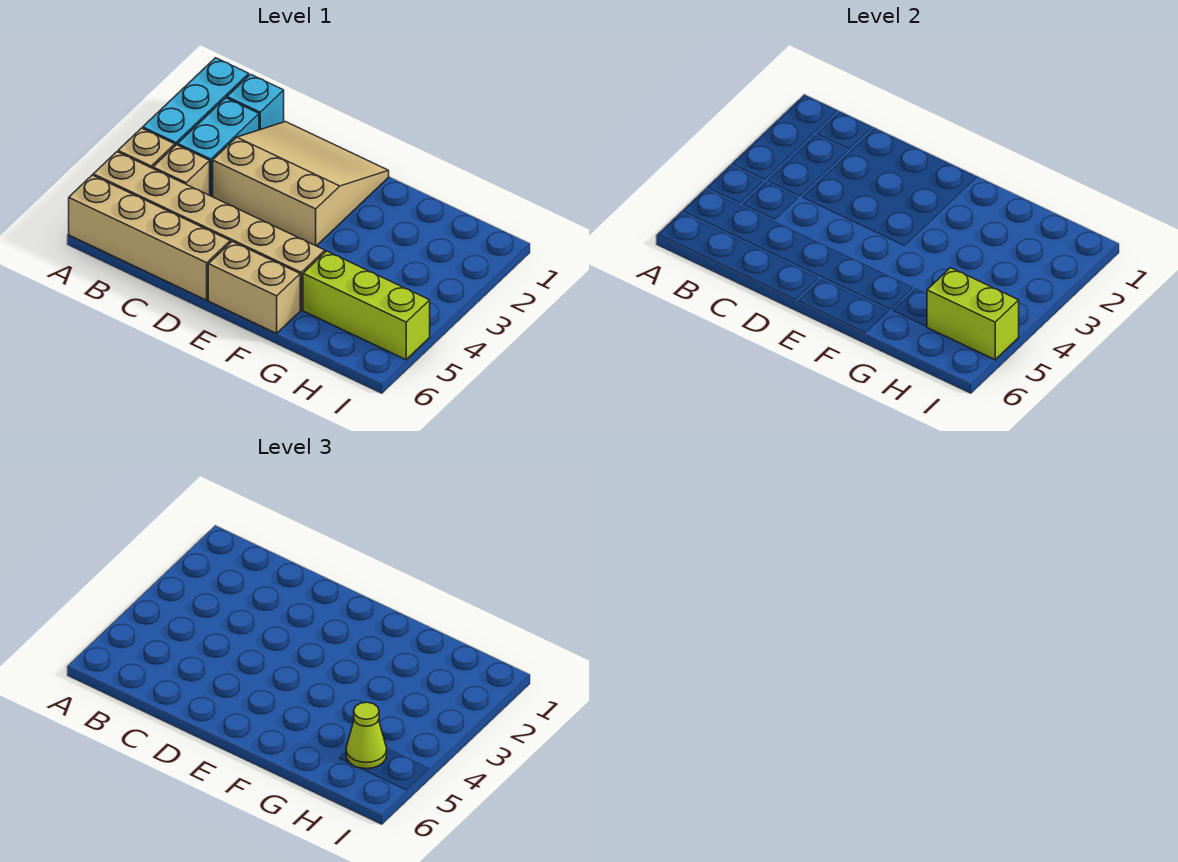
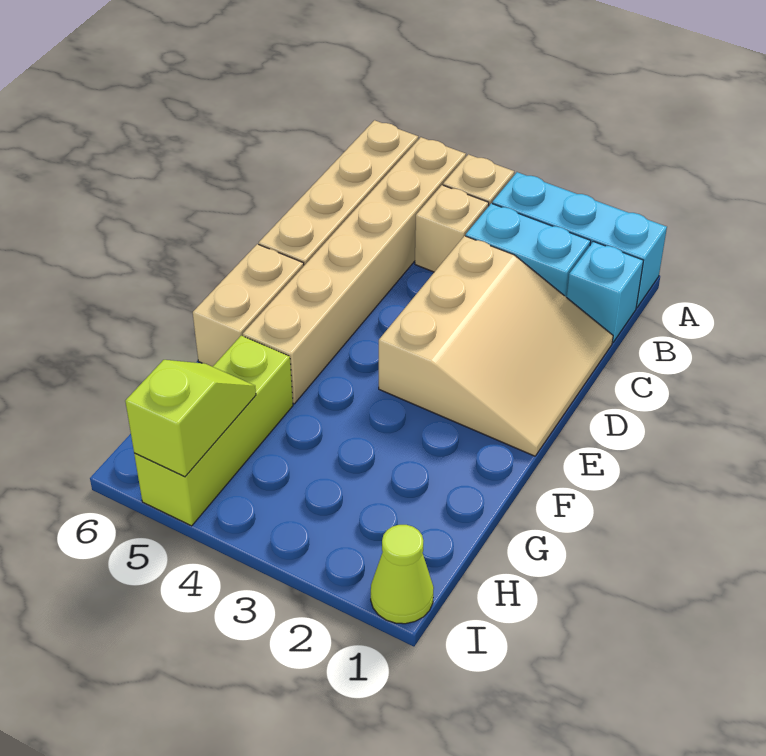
lime brick H5:I5 level 2 -> lime slope H5:I5 level 2 top I
lime cone H5 level 3 -> lime cone I1 level 1

